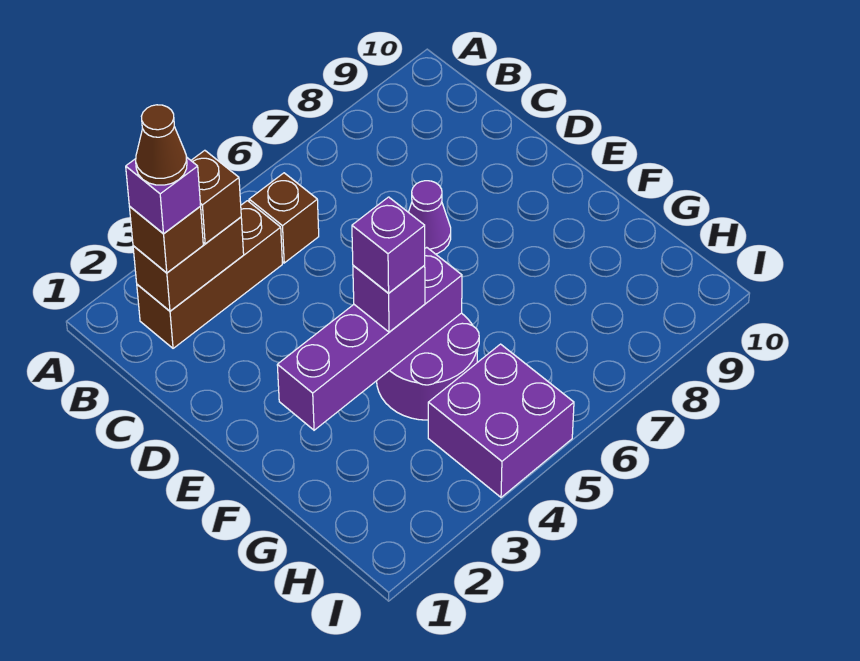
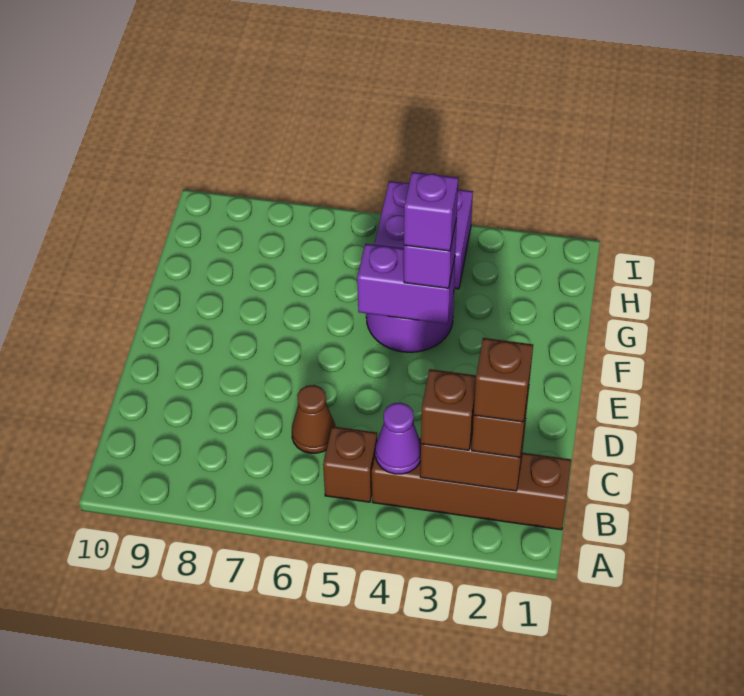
brown brick B2:B4 level 1 -> brown brick B1:B4 level 1
purple brick B2 level 4 -> brown brick B2 level 4
brown cone B2 level 5 -> brown cone C6 level 1
purple cone D7 level 1 -> purple cone B4 level 2
purple brick F2:F5 level 2 -> purple brick F4:F5 level 2

